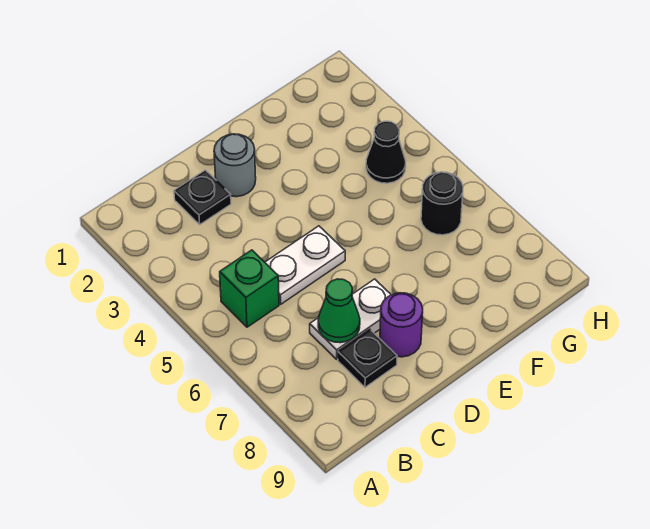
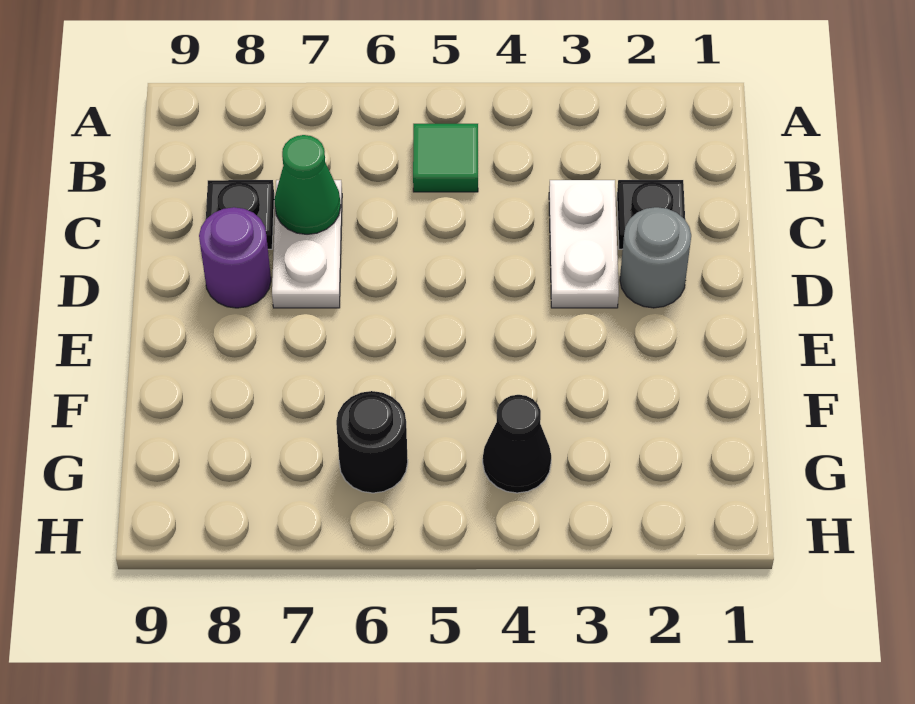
green brick B5 level 1 -> green tile B5 level 1
white plate C5:D5 level 1 -> white plate C3:D3 level 1

